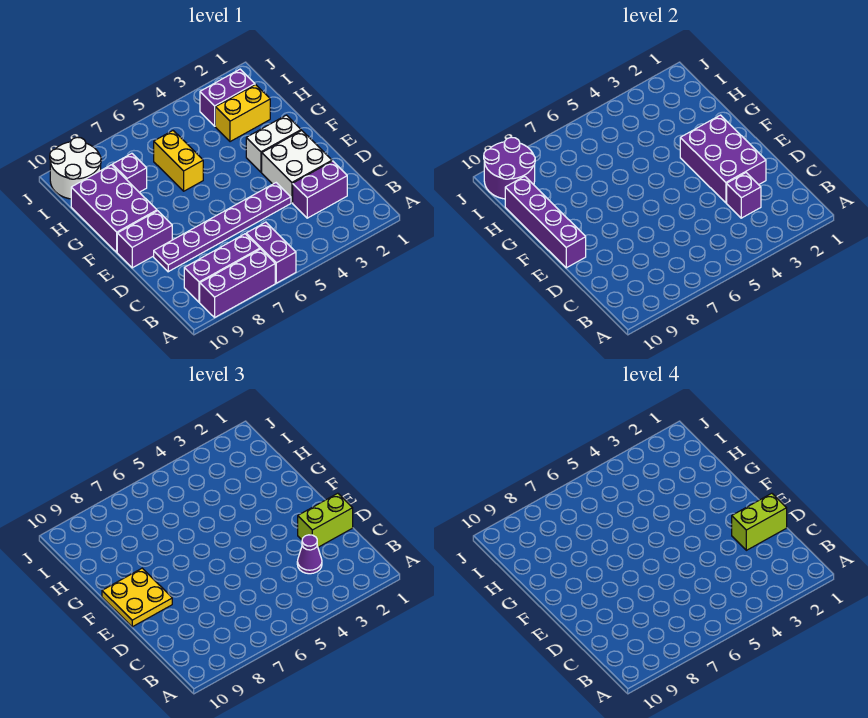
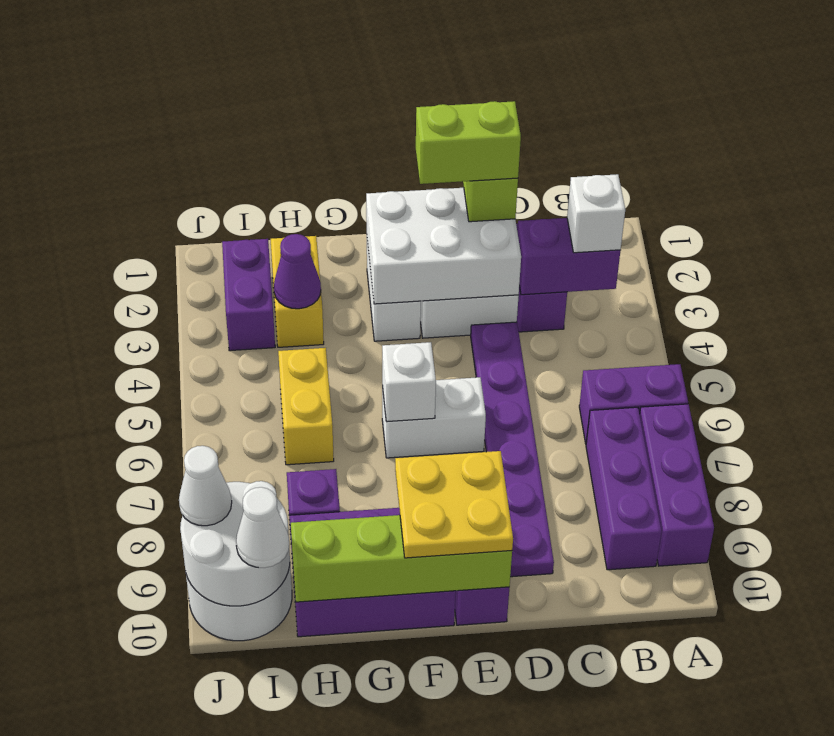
none -> white brick B3 level 3
purple brick C3 level 2 -> purple brick B3:C3 level 2
purple cone C3 level 3 -> purple cone H3 level 2
lime brick D1:D2 level 4 -> lime brick D2:E2 level 4
purple brick D2:F3 level 2 -> white brick D2:F3 level 2
none -> white brick E6:F6 level 1
purple brick E10:H10 level 2 -> lime brick E10:H10 level 2
none -> white brick F6 level 2
yellow brick G6:H6 level 1 -> yellow brick H5:H6 level 1
purple round brick I9:J10 level 2 -> white round brick I9:J10 level 2
none -> white cone I10 level 3
none -> white cone J9 level 3

